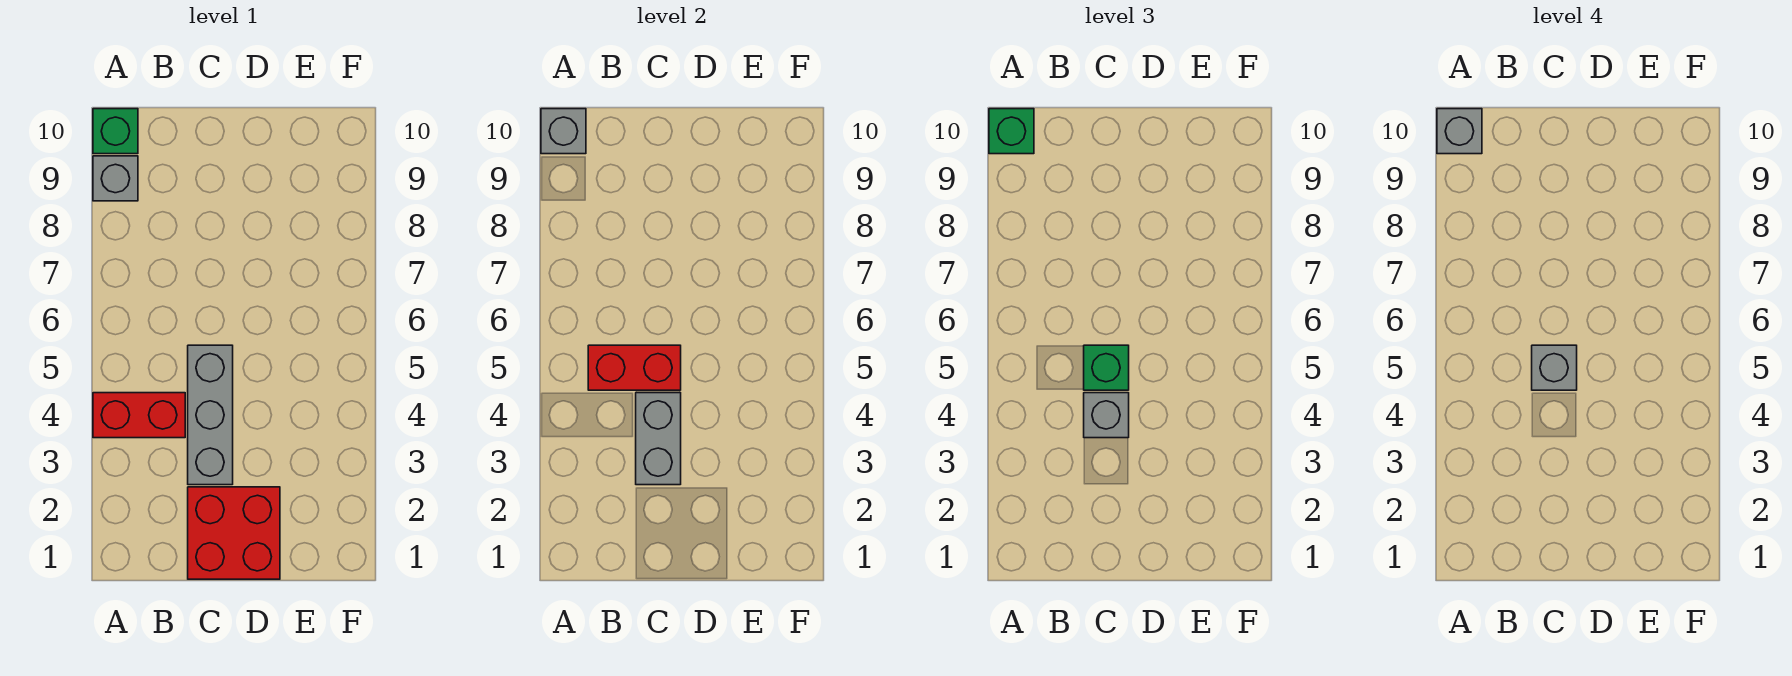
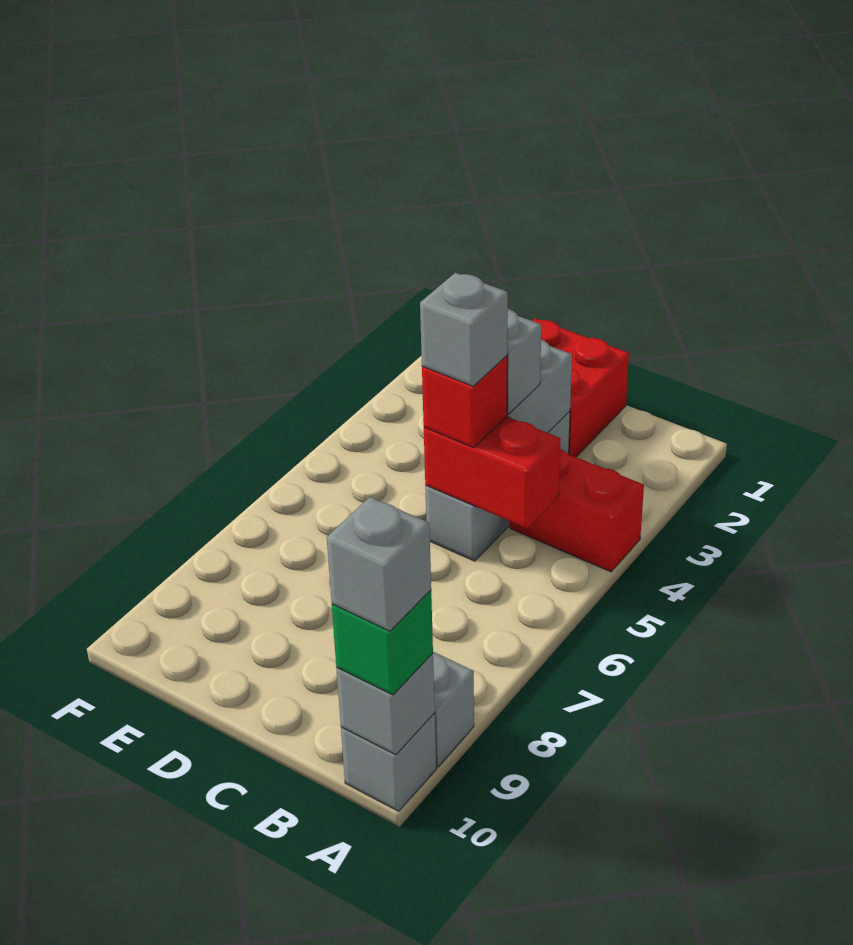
green brick A10 level 1 -> grey brick A10 level 1
green brick C5 level 3 -> red brick C5 level 3

